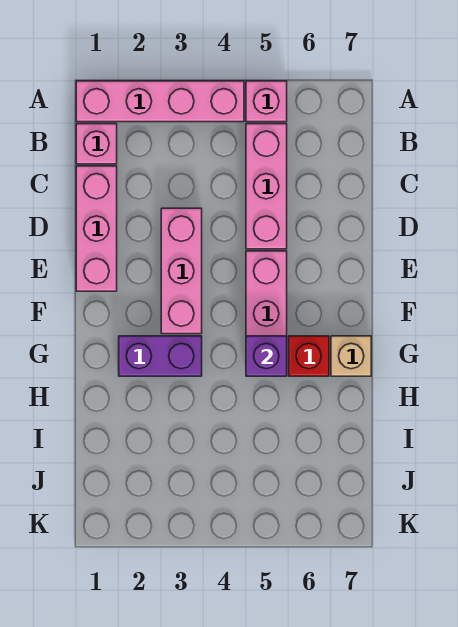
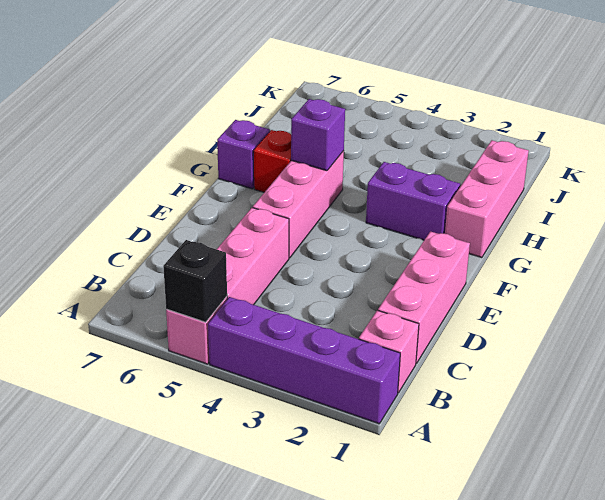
pink brick A1:A4 level 1 -> purple brick A1:A4 level 1
none -> black brick A5 level 2
pink brick D3:F3 level 1 -> pink brick G1:I1 level 1
tan brick G7 level 1 -> purple brick G7 level 1

